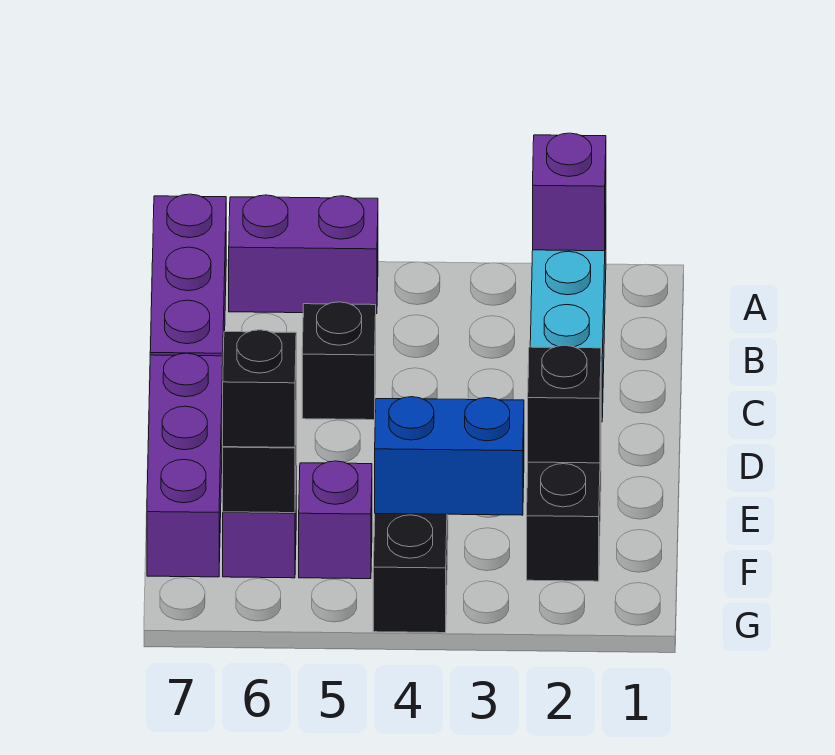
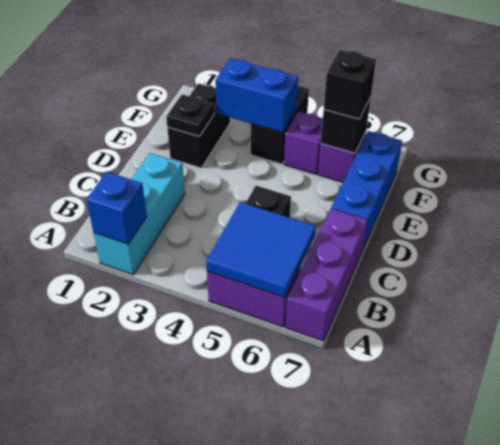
purple brick A2 level 2 -> blue brick A2 level 2
none -> blue tile A5:B6 level 2
purple brick D7:F7 level 1 -> blue brick D7:F7 level 1
black brick E2 level 2 -> black plate E2 level 2

